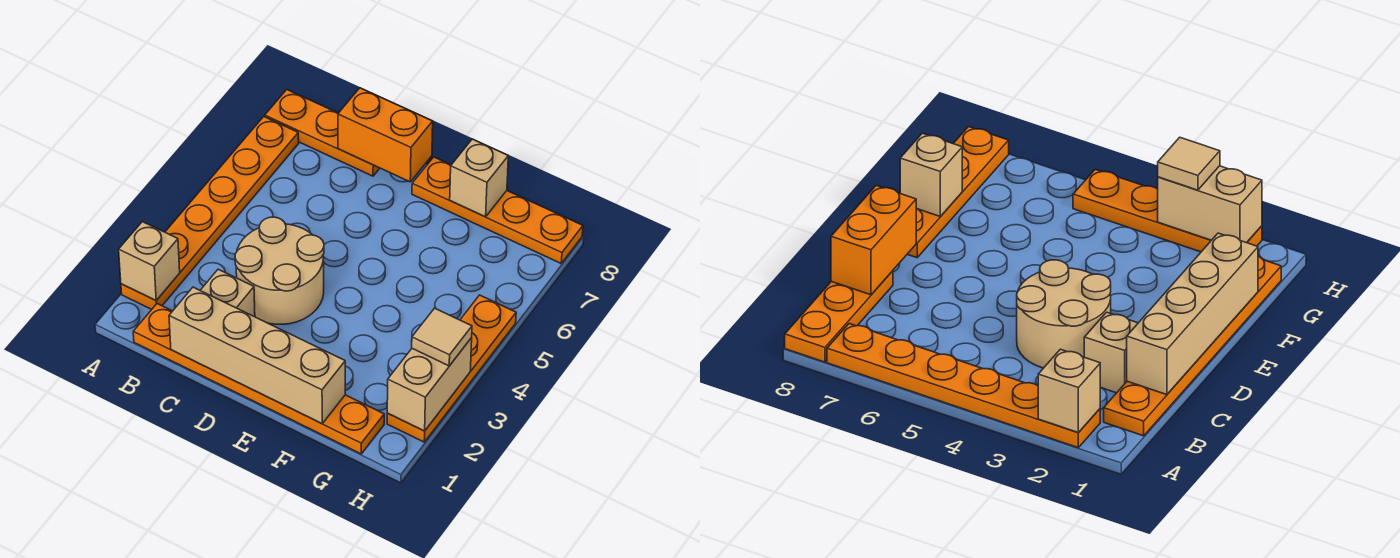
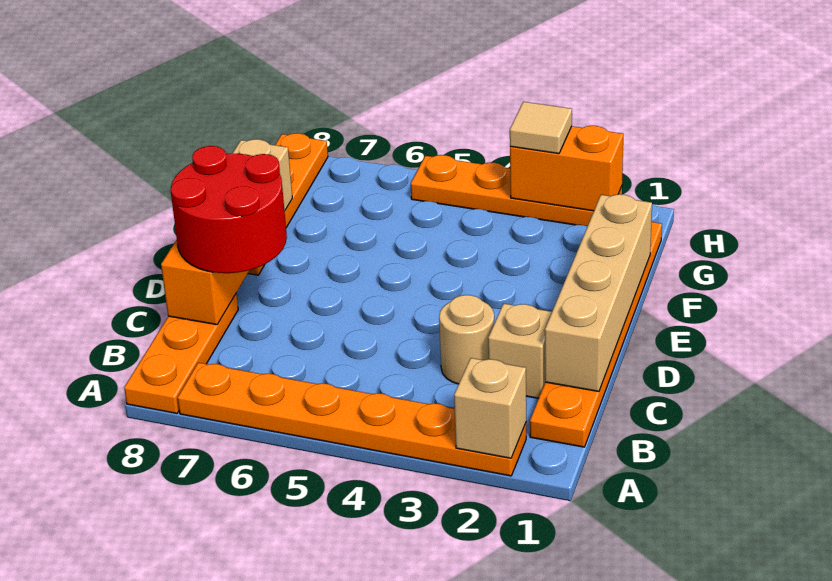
tan round brick C3:D4 level 1 -> tan round brick C3 level 1
none -> red round brick C7:D8 level 3
tan brick H2:H3 level 2 -> orange brick H2:H3 level 2

